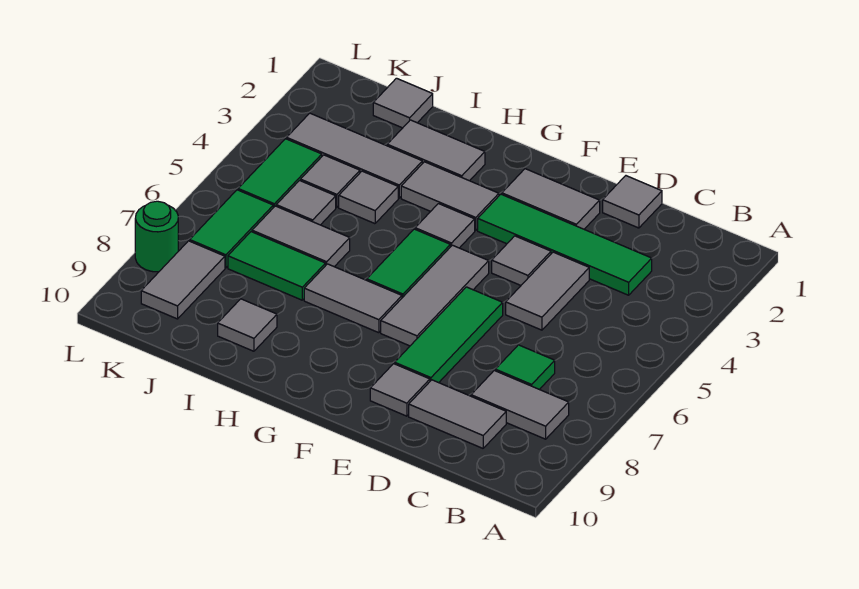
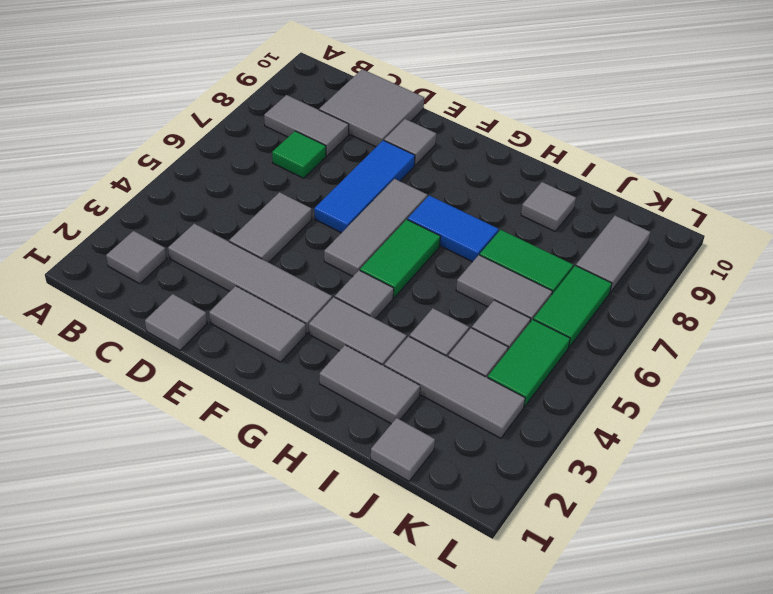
green tile C3:F3 level 1 -> grey tile C3:F3 level 1
grey tile C9:D9 level 1 -> grey tile C9:D10 level 1
grey tile E4 level 1 -> grey tile B2 level 1
green tile E6:E8 level 1 -> blue tile E6:E8 level 1
grey tile G7:H7 level 1 -> blue tile G7:H7 level 1
green round brick L8 level 1 -> none

